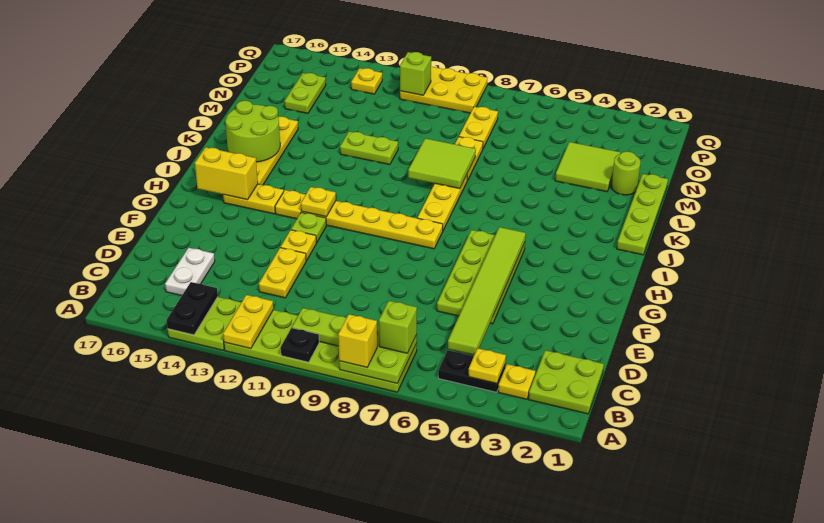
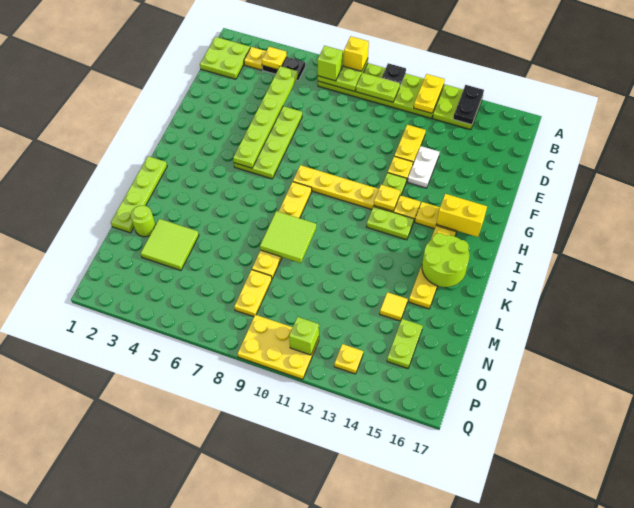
lime tile C5:H5 level 2 -> lime plate C5:H5 level 2
white plate C15:D15 level 1 -> white plate E13:F13 level 1
lime plate L11:L12 level 1 -> lime plate I12:I13 level 1
none -> yellow tile M14 level 1

